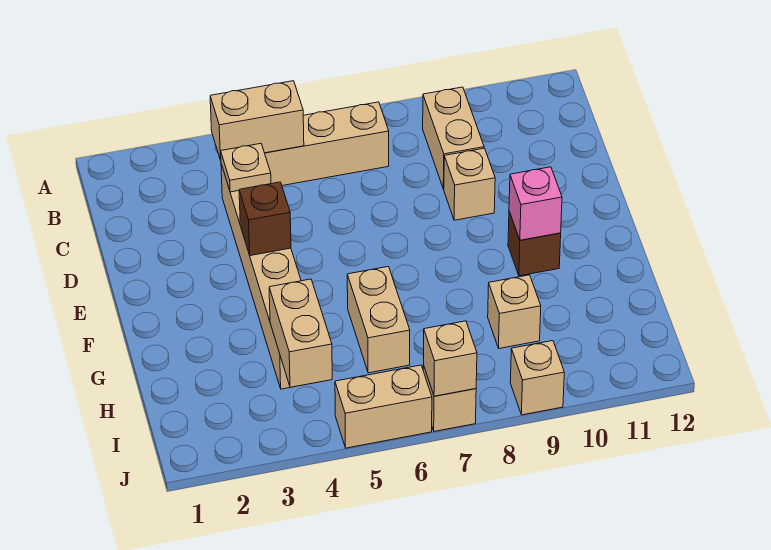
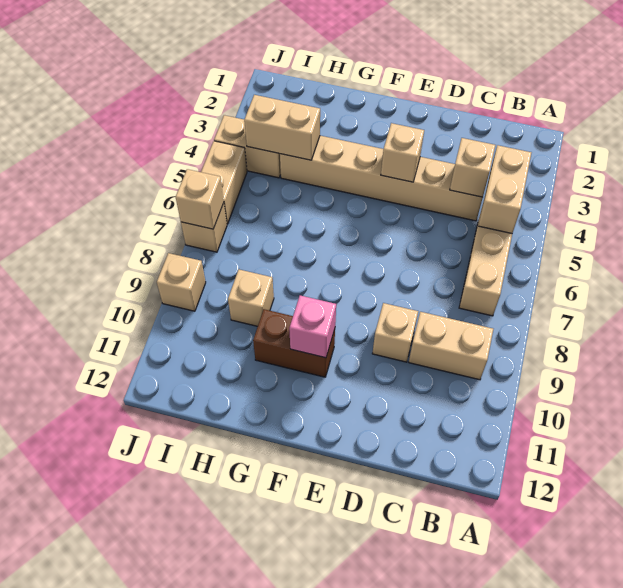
tan plate C4 level 2 -> tan brick C4 level 2
brown brick E4 level 2 -> tan brick E4 level 2
brown brick F10 level 1 -> brown brick F10:G10 level 1
tan brick G6:H6 level 1 -> tan brick I4:J4 level 1

